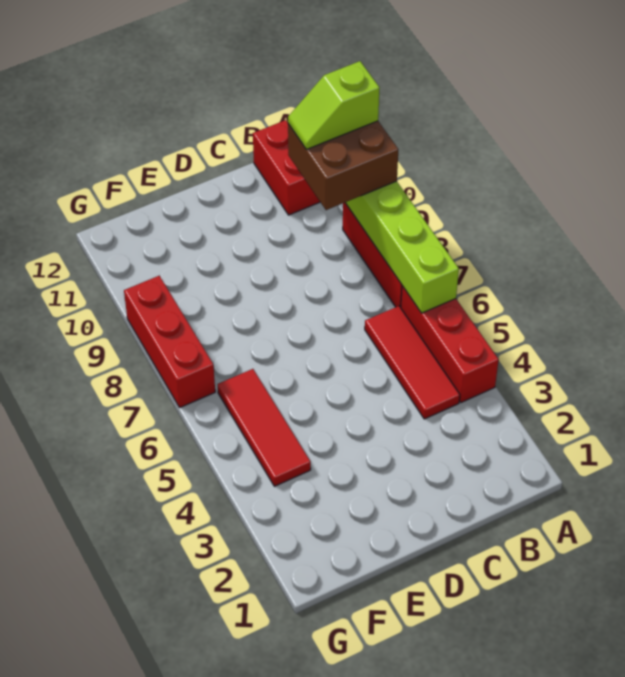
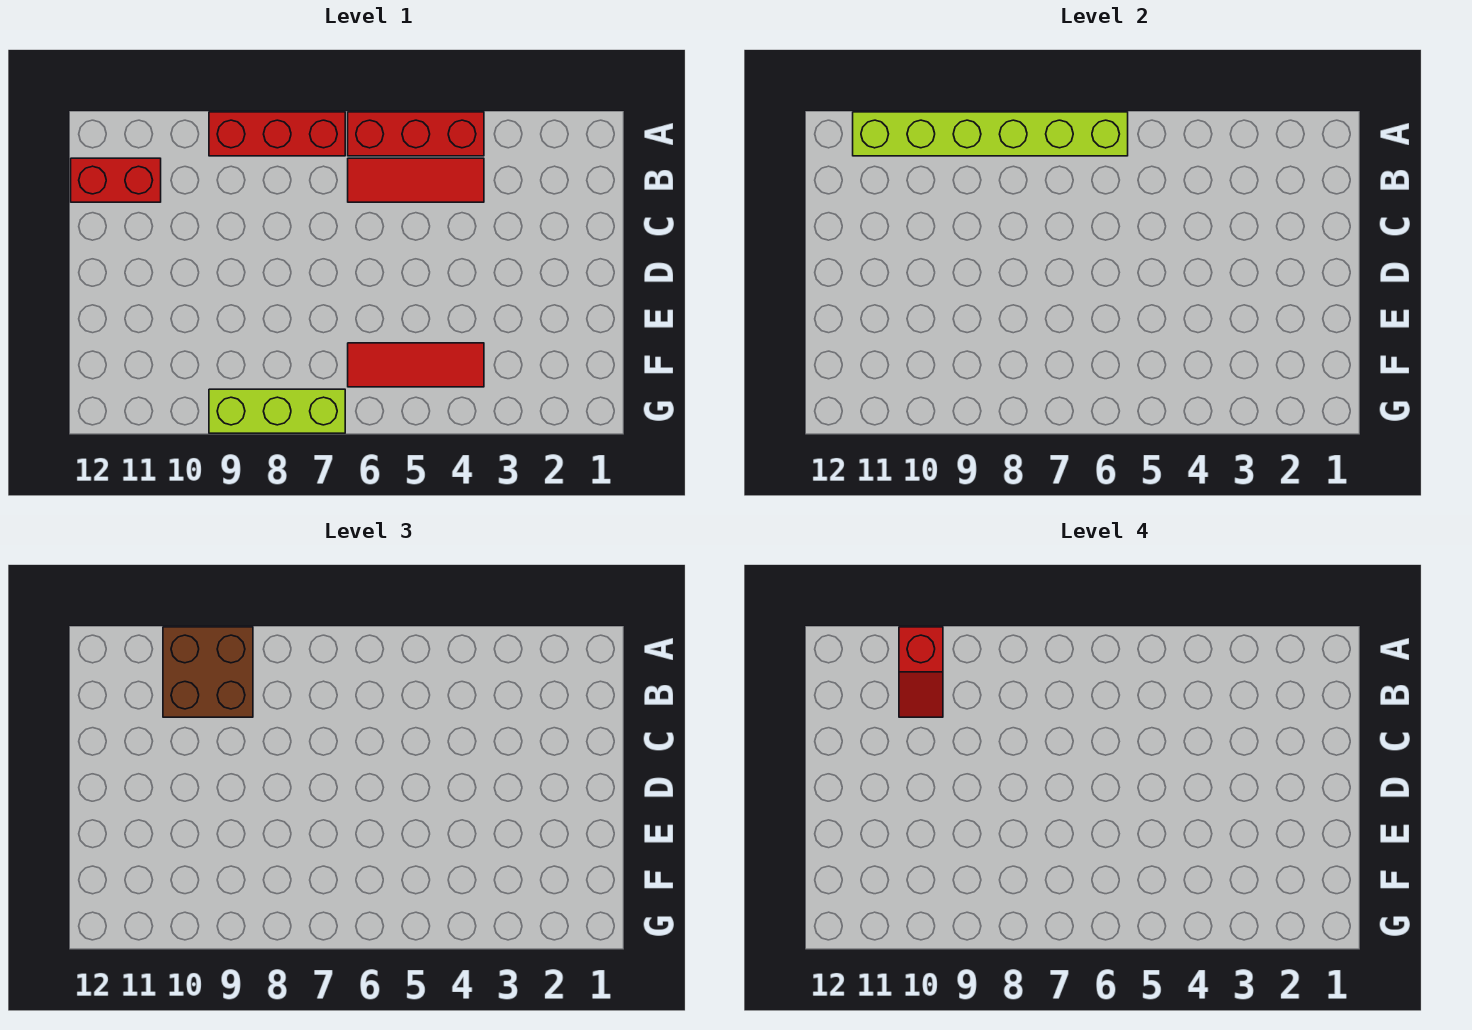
lime slope A10:B10 level 4 top A -> red slope A10:B10 level 4 top A
red brick G7:G9 level 1 -> lime brick G7:G9 level 1

